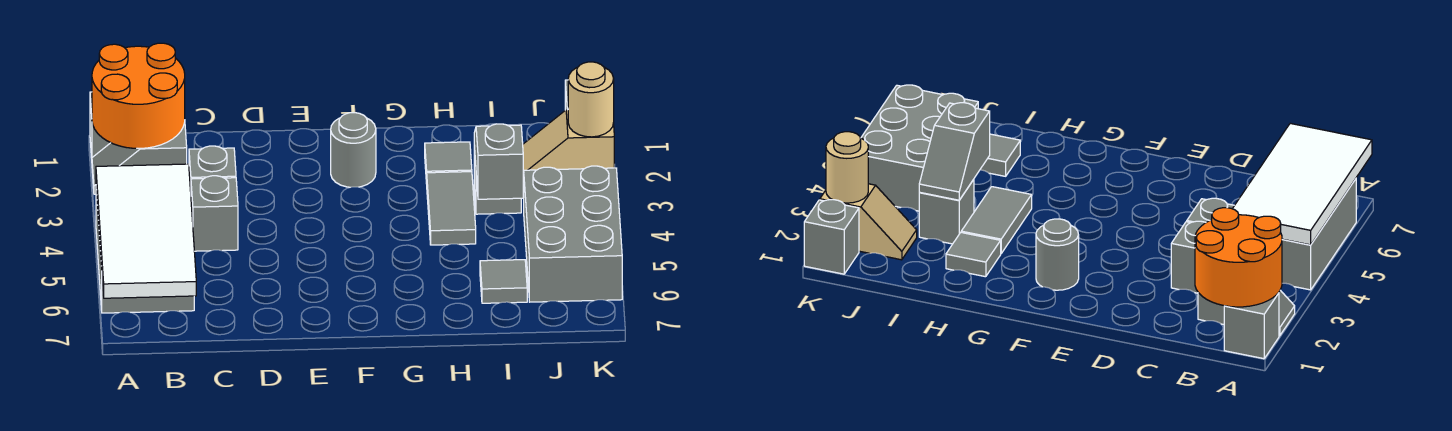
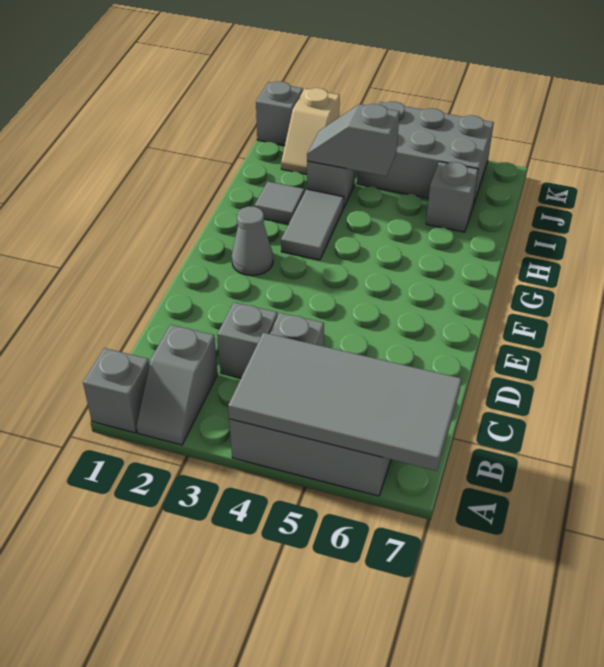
orange round brick A1:B2 level 2 -> none
white tile A4:B7 level 2 -> grey tile A4:B7 level 2
grey round brick F2 level 1 -> grey cone F2 level 1
grey tile H3:H4 level 1 -> grey tile G3:H3 level 1
grey tile I6 level 1 -> grey brick I6 level 1
tan round brick K2 level 2 -> none

